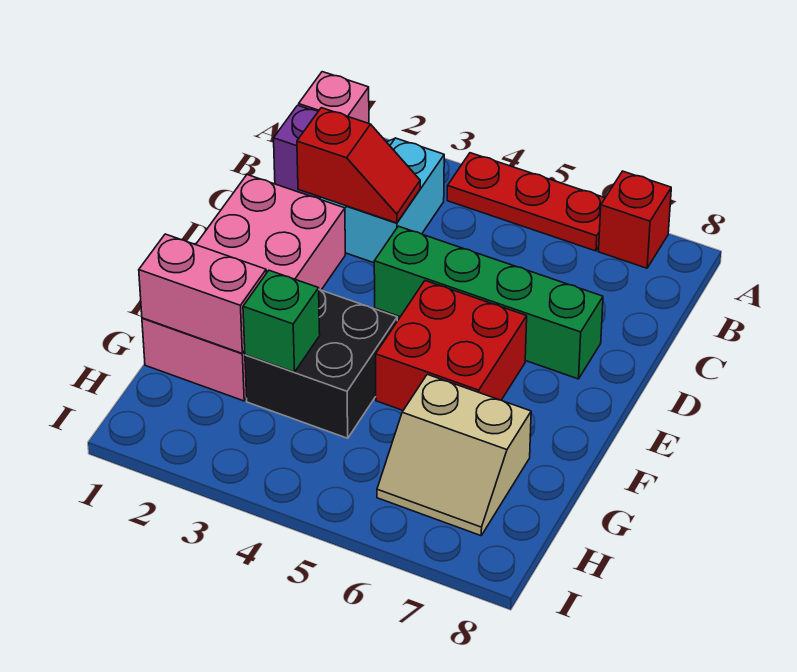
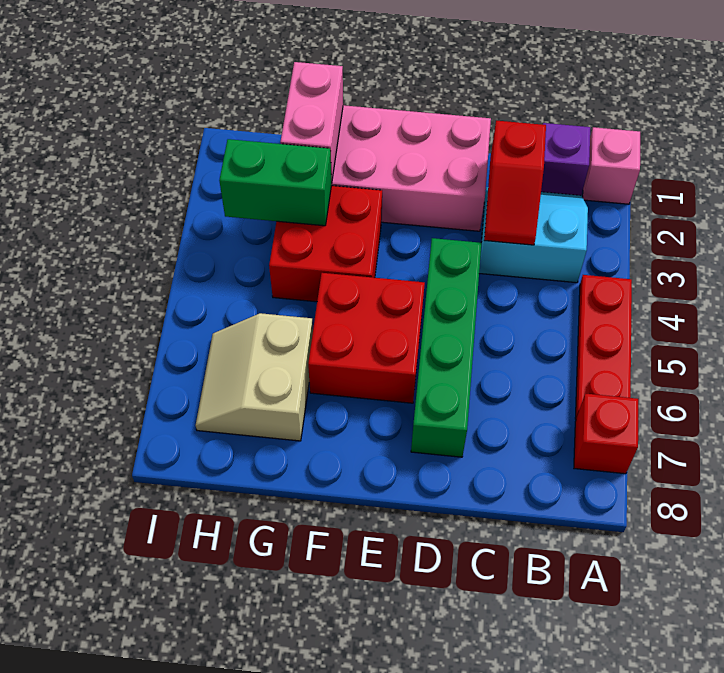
black brick F3:G4 level 1 -> red brick F3:G4 level 1
green brick G3 level 2 -> green brick G3:H3 level 2

